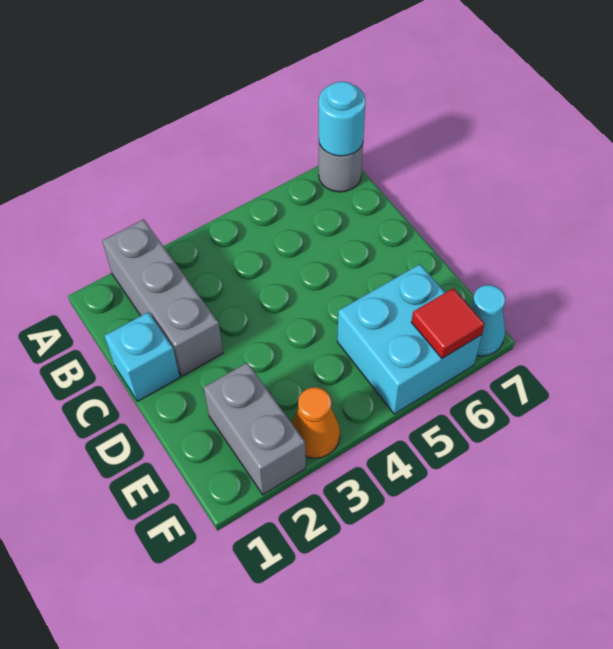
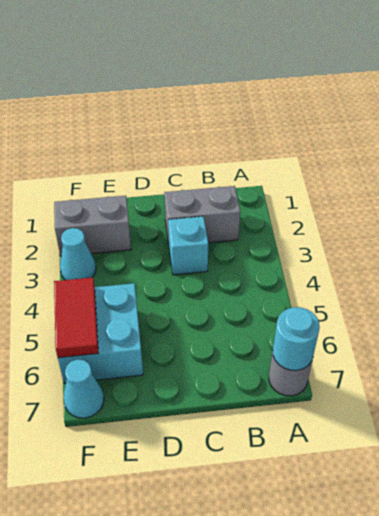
grey brick A2:C2 level 1 -> grey brick B2:C2 level 1
cyan brick C1 level 1 -> cyan brick C3 level 1
orange cone F3 level 1 -> cyan cone F3 level 1
red tile F6 level 2 -> red tile F5:F6 level 2

